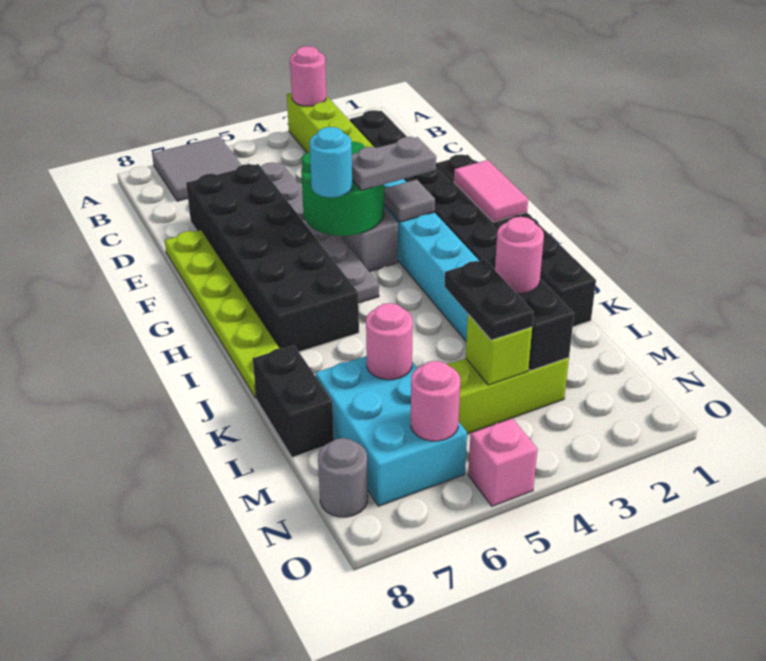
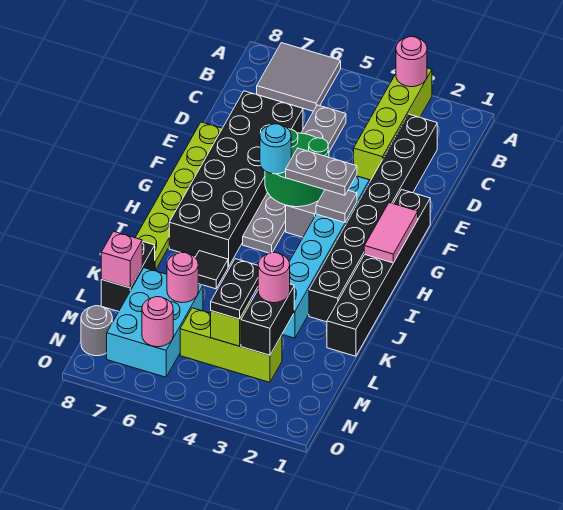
none -> black tile J6 level 1
pink brick O5 level 1 -> pink brick L8 level 2

